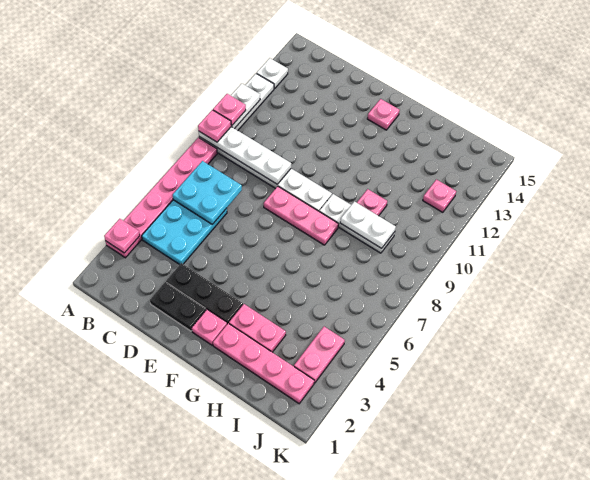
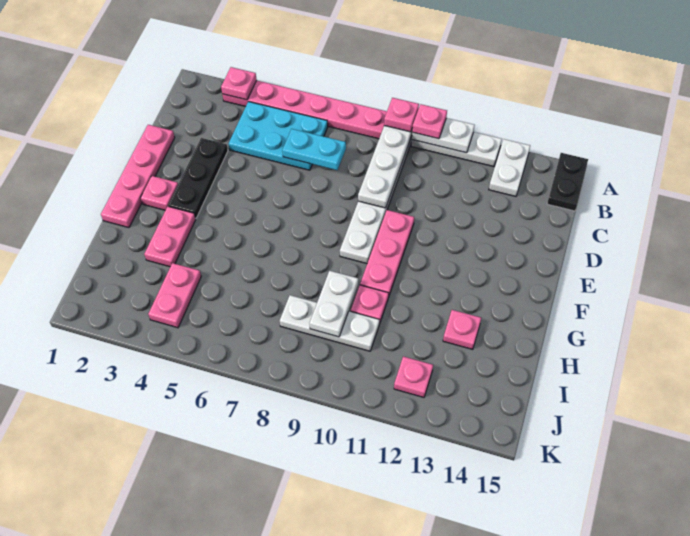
white plate A13 level 1 -> white plate A13:B13 level 1
cyan plate B6:C7 level 2 -> cyan plate C6:C7 level 2
black plate D2:E2 level 1 -> black plate A15:B15 level 1
pink plate E8:G8 level 1 -> pink plate E10:G10 level 1
pink plate F14 level 1 -> pink plate H13 level 1
pink plate G2:J2 level 1 -> pink plate D1:G1 level 1
white plate G9:I9 level 1 -> white plate I8:I10 level 1
pink plate J3:J4 level 1 -> pink plate I4:J4 level 1

